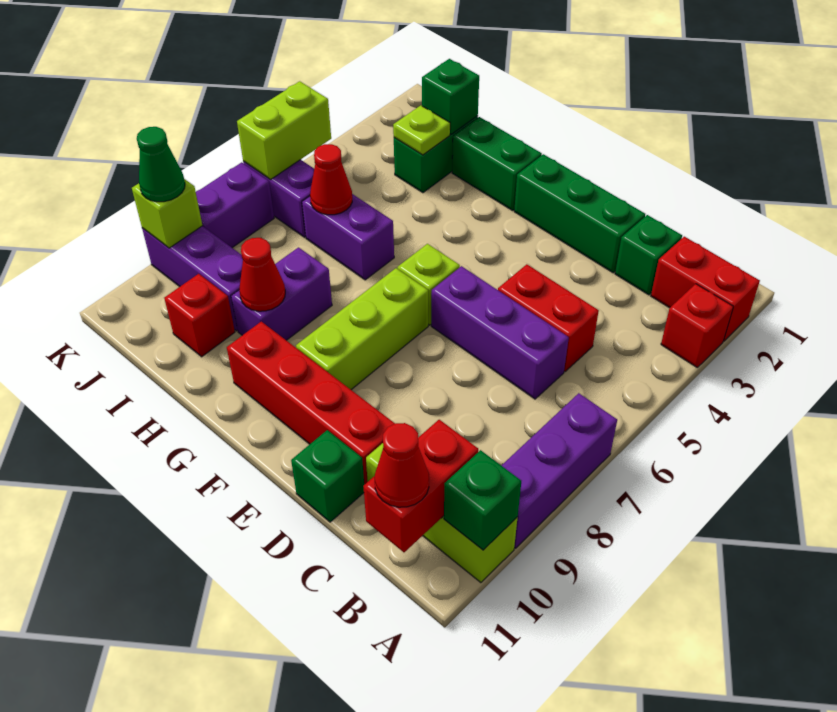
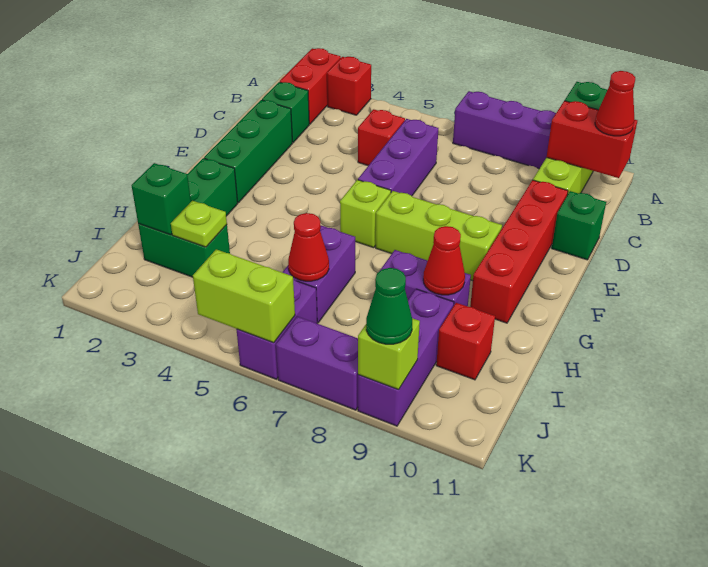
red brick C5:D5 level 1 -> red brick C5 level 1

